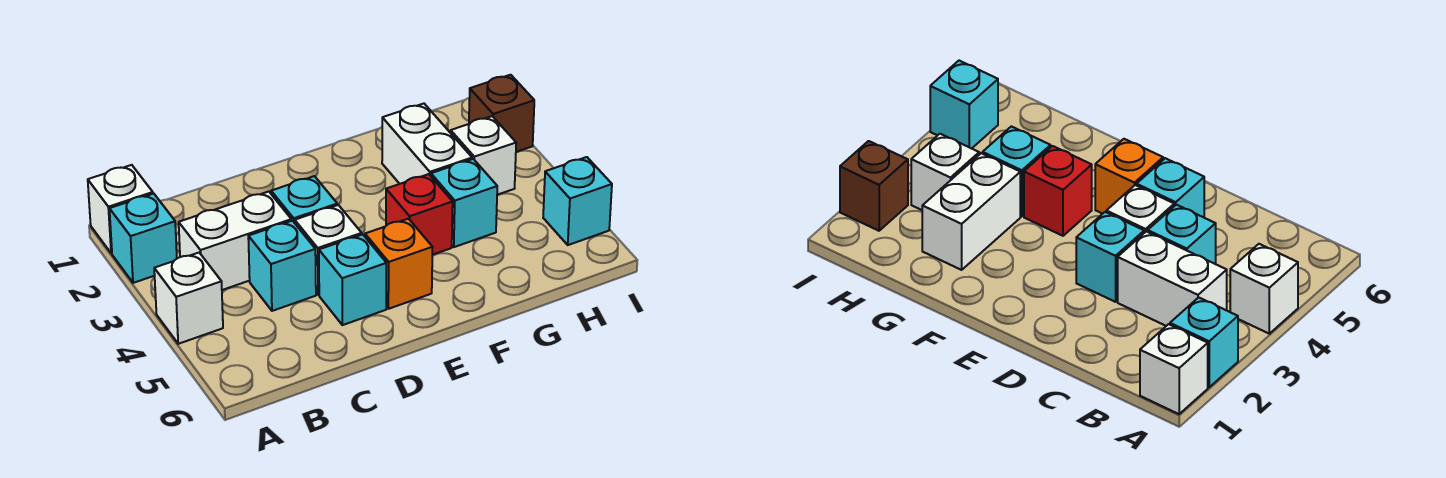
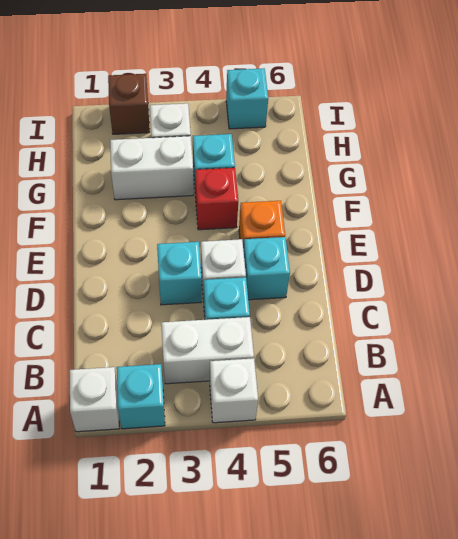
white brick B3:C3 level 1 -> white brick B3:B4 level 1

